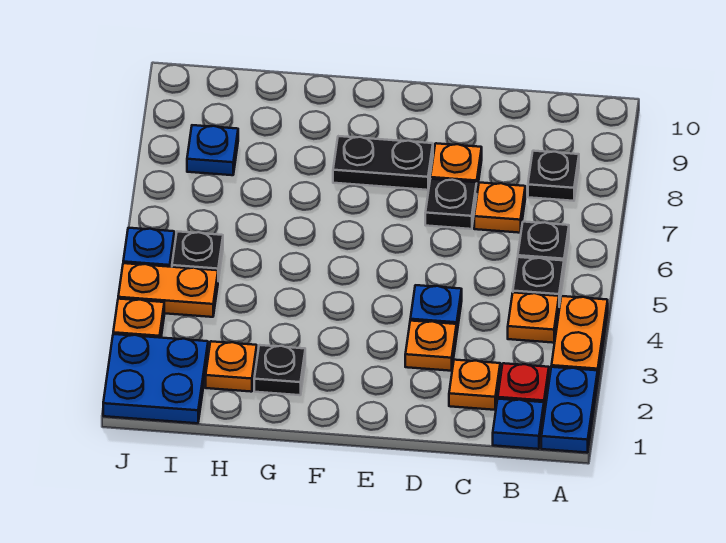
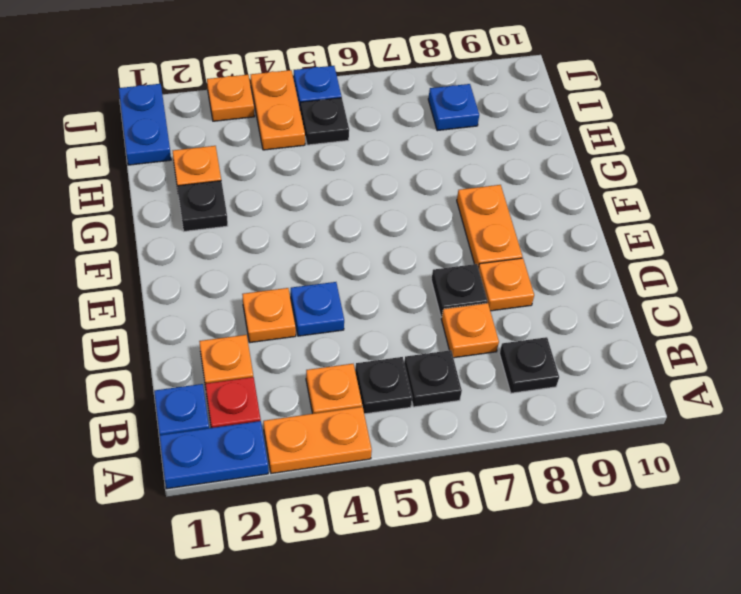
black plate E8:F8 level 1 -> orange plate E8:F8 level 1
blue plate I1:J2 level 1 -> blue plate I1:J1 level 1

